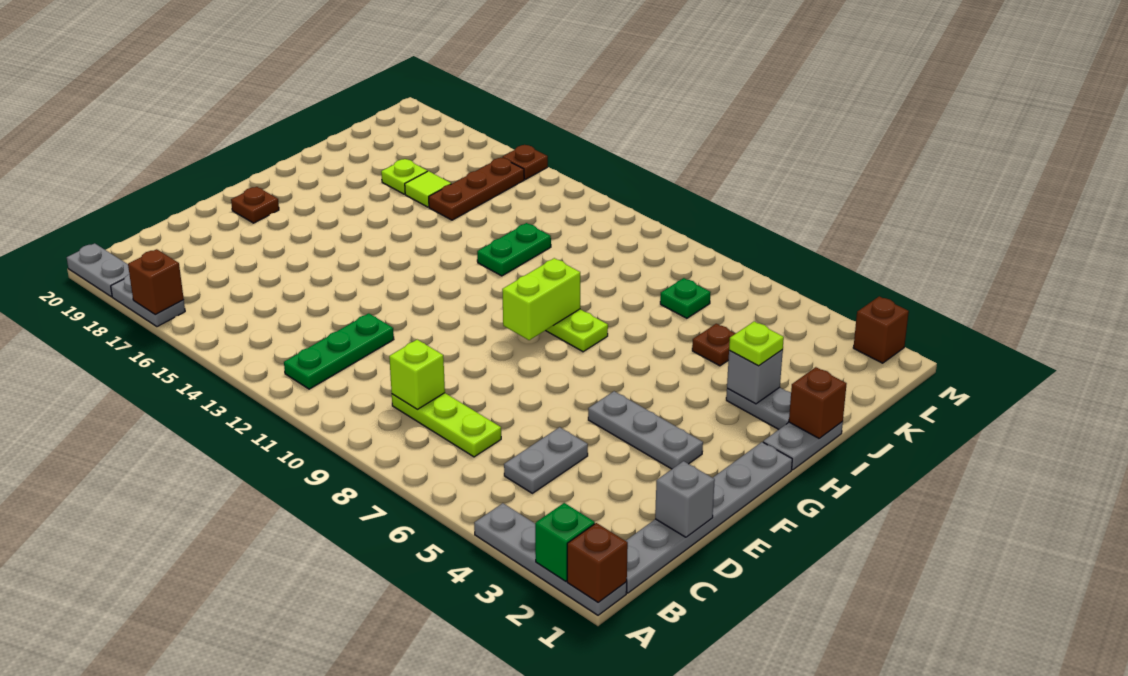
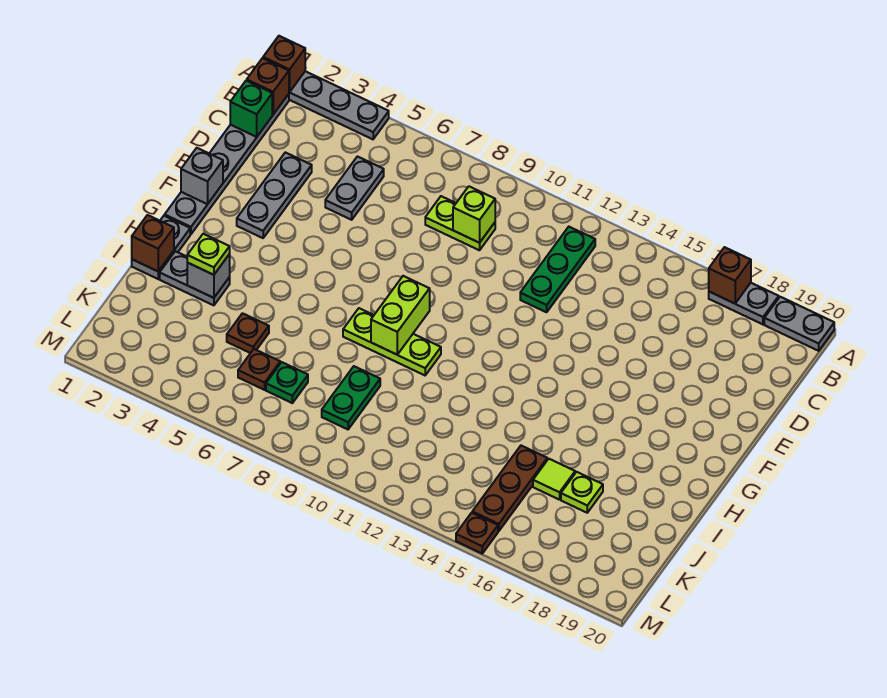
green brick A2 level 2 -> green brick C1 level 2
lime plate C7:C9 level 1 -> lime plate C8:C9 level 1
grey brick D1 level 2 -> grey brick F1 level 2
grey plate F3:F5 level 1 -> grey plate D3:F3 level 1
brown plate F19 level 1 -> brown plate K6 level 1
green plate I12:J12 level 1 -> green plate J9:K9 level 1
brown brick M2 level 1 -> brown brick B1 level 2

